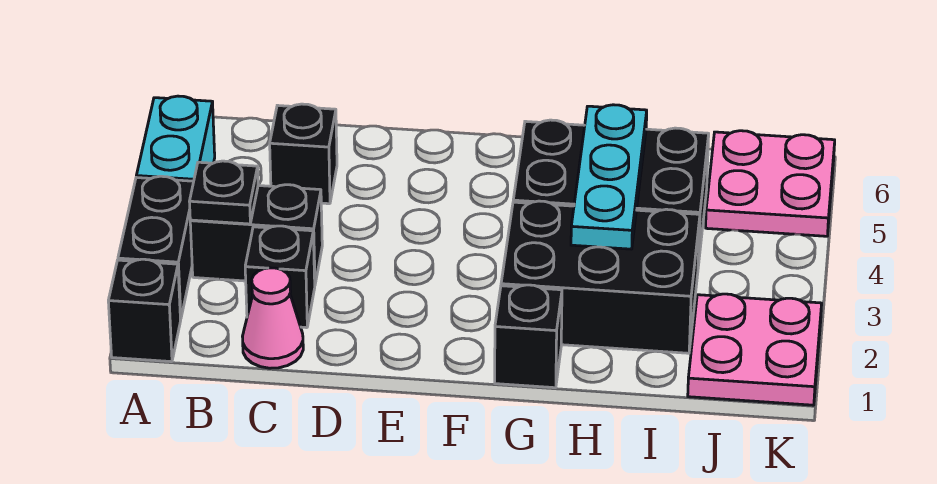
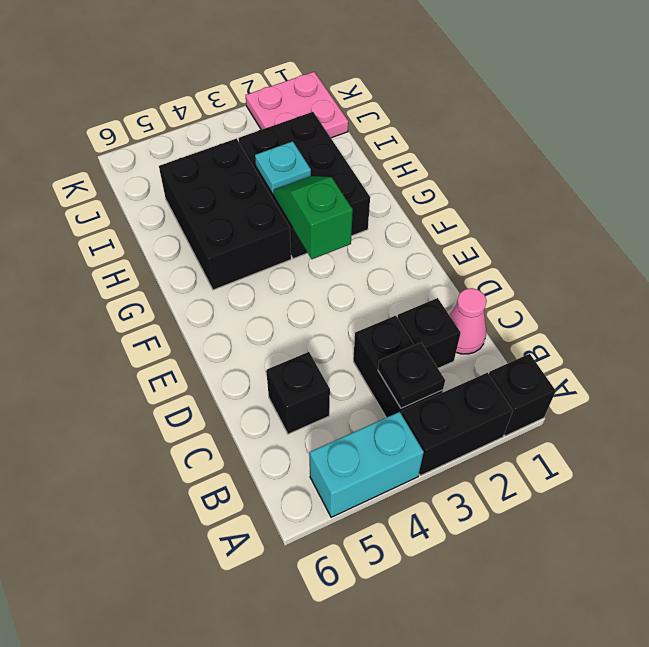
none -> green slope F3:G3 level 2 top F
black brick G1 level 1 -> none
cyan plate H3:H5 level 2 -> cyan plate H3 level 2
pink plate J5:K6 level 1 -> none

